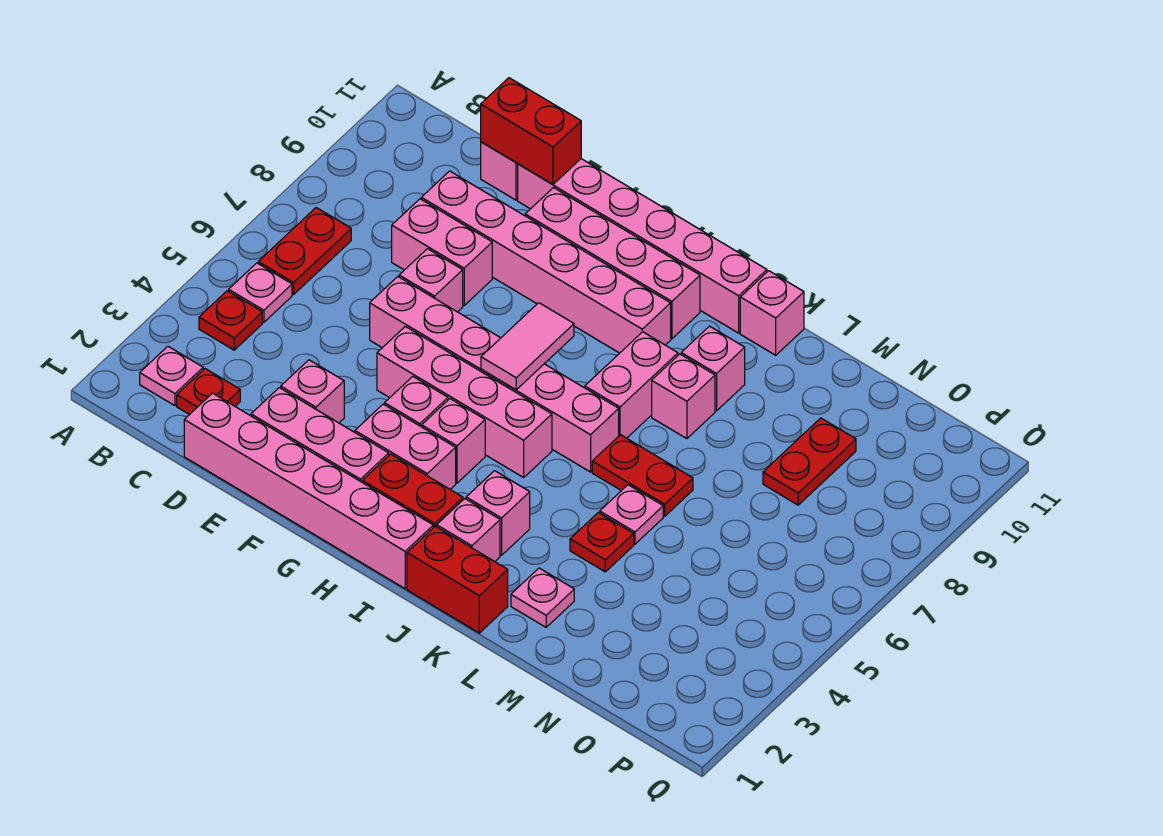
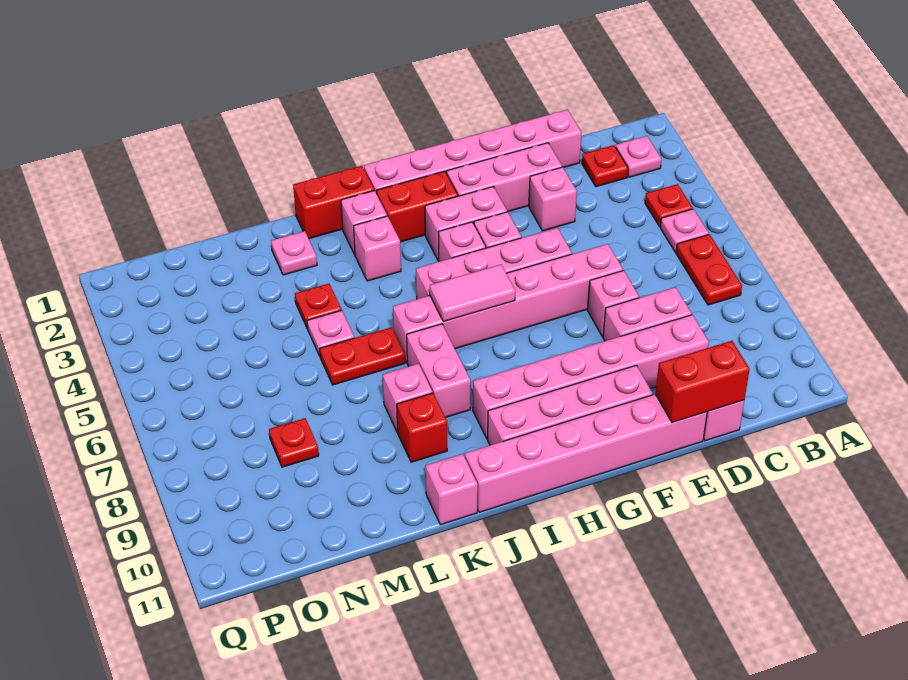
pink tile H6:H7 level 2 -> pink tile H6:I6 level 2
pink brick K9 level 1 -> red brick K9 level 1
red plate N8:N9 level 1 -> red plate N8 level 1

